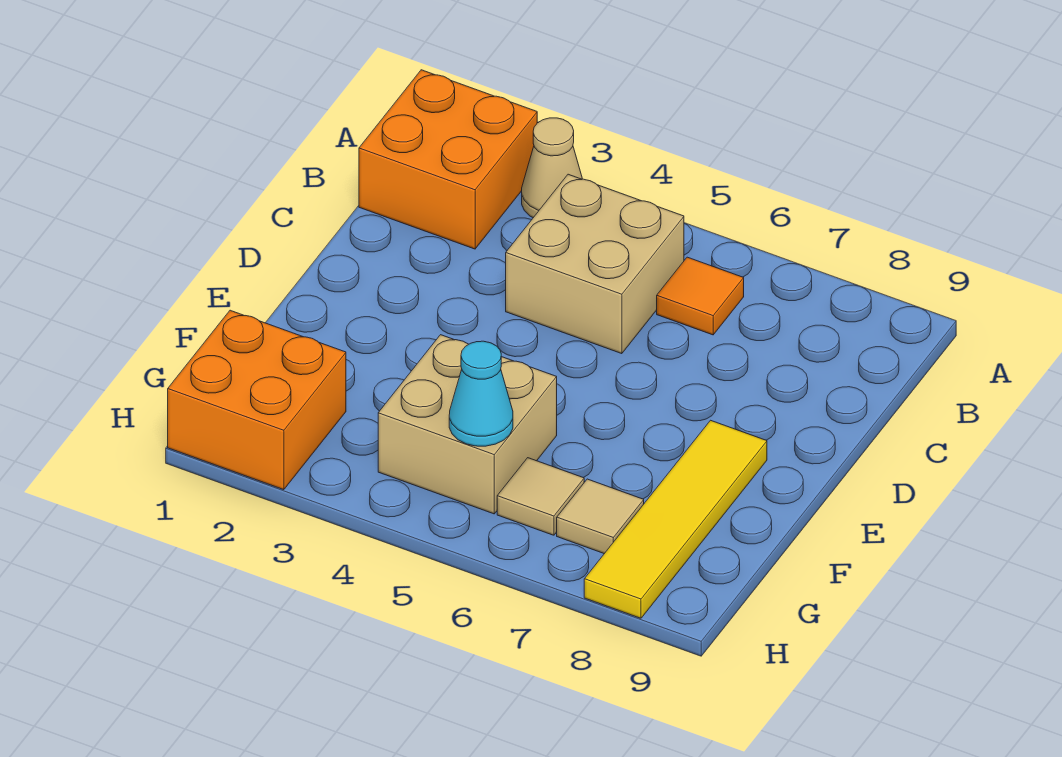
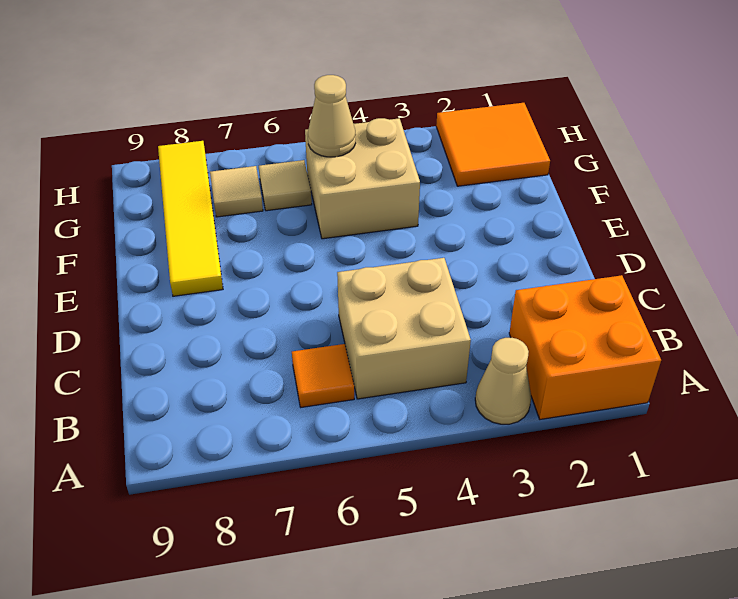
orange brick G1:H2 level 1 -> orange tile G1:H2 level 1
cyan cone G5 level 2 -> tan cone G5 level 2

